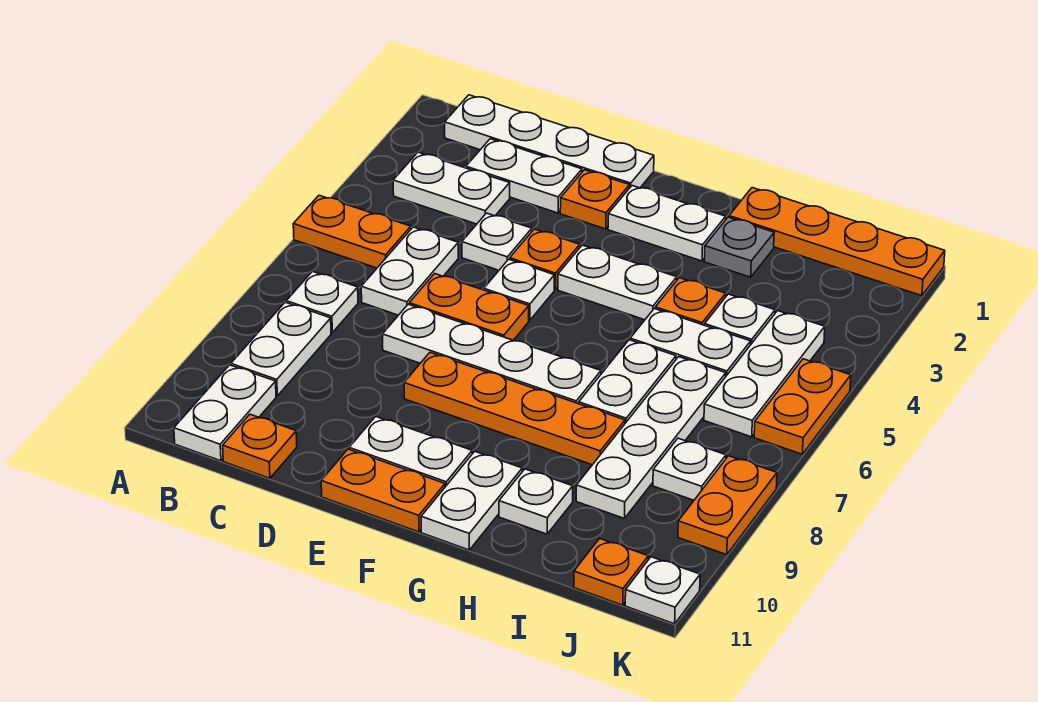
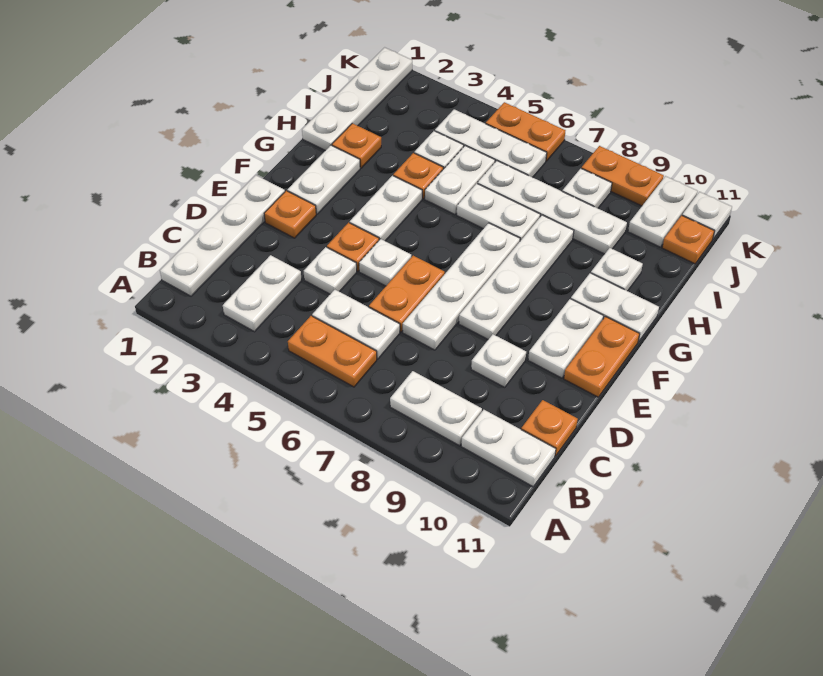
orange plate A5:B5 level 1 -> orange plate B5:B6 level 1
white plate B7 level 1 -> white plate D9 level 1
white plate C2:D2 level 1 -> white plate J10:K10 level 1
orange plate E8:H8 level 1 -> white plate E8:H8 level 1
orange plate H1:K1 level 1 -> white plate H1:K1 level 1
grey plate H2 level 1 -> orange plate H2 level 1

